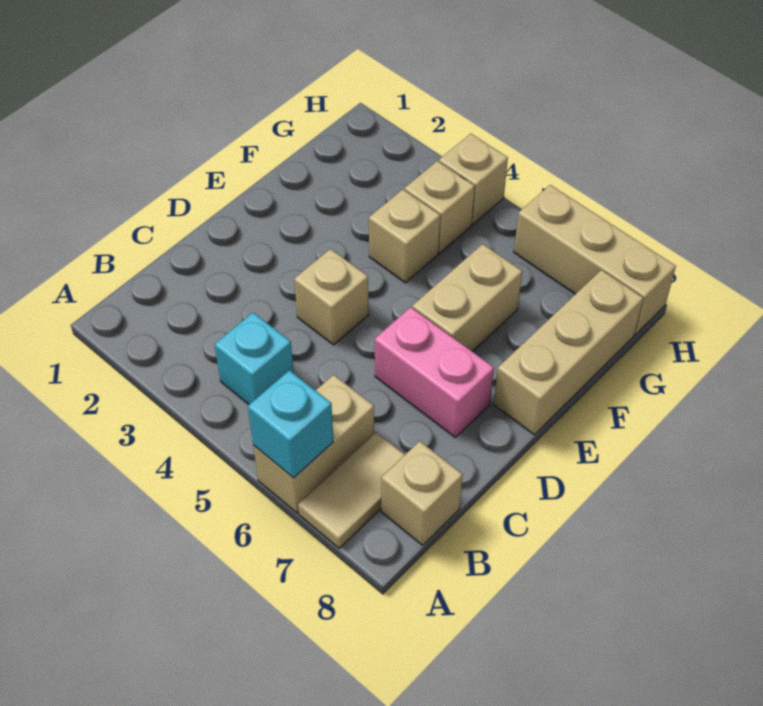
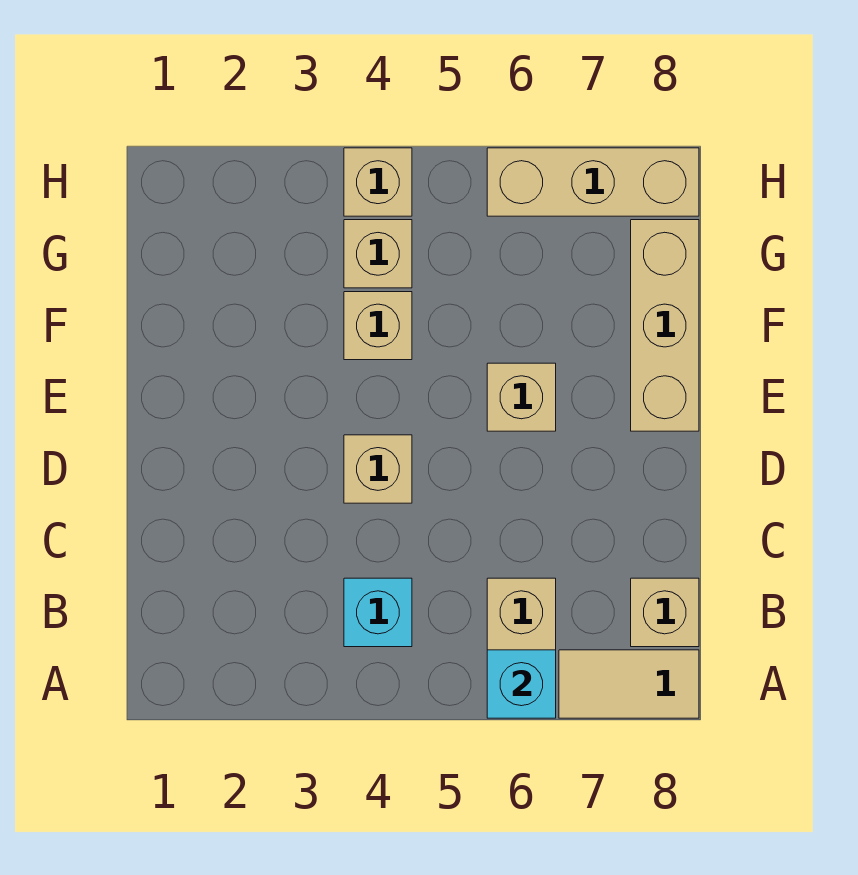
tan tile A7:B7 level 1 -> tan tile A7:A8 level 1
pink brick D6:D7 level 1 -> none
tan brick E6:F6 level 1 -> tan brick E6 level 1

